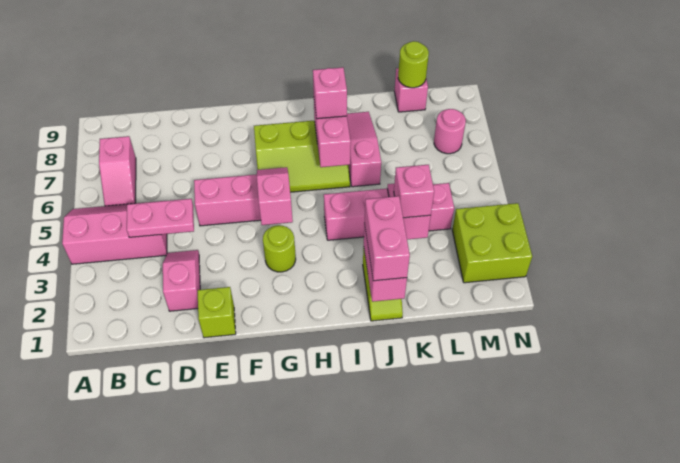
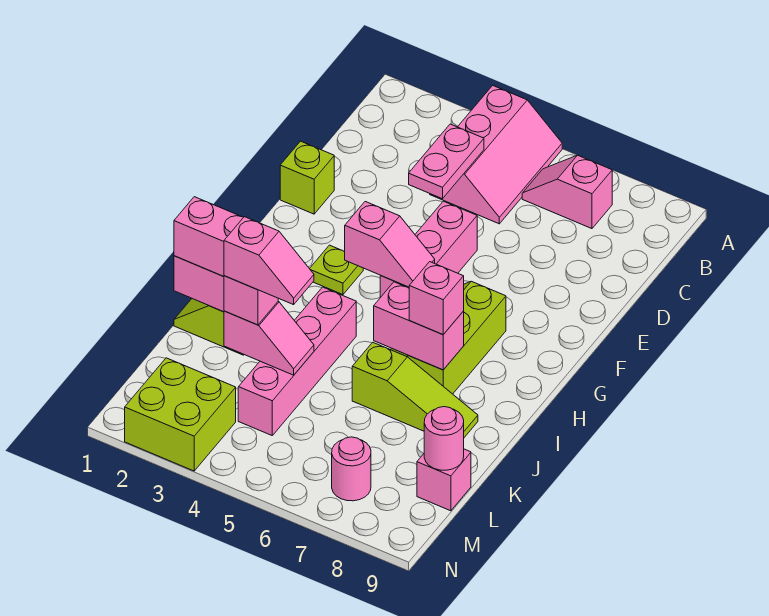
pink slope D2:D3 level 1 top 2 -> pink slope K3:K4 level 4 top 3
lime round brick G3 level 1 -> lime plate G3 level 1
pink slope J6:J8 level 1 top 6 -> lime slope J6:J8 level 1 top 6
lime round brick L9 level 2 -> pink round brick L9 level 2

